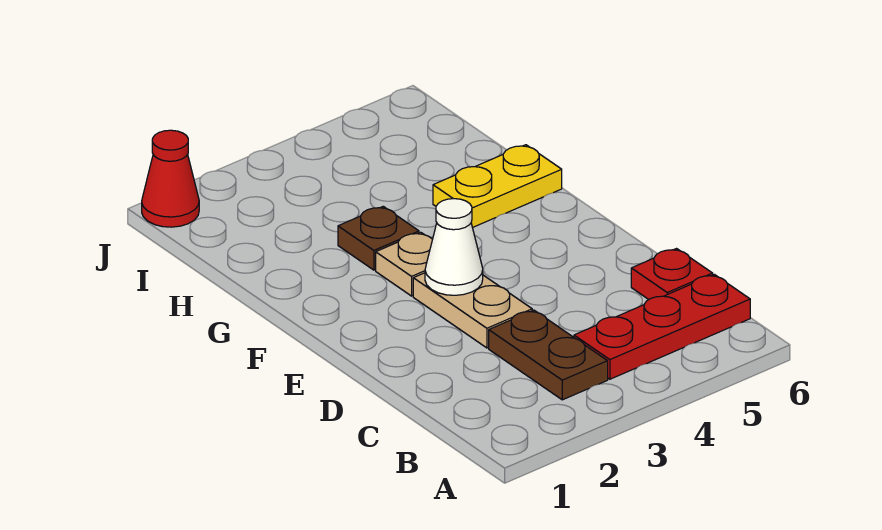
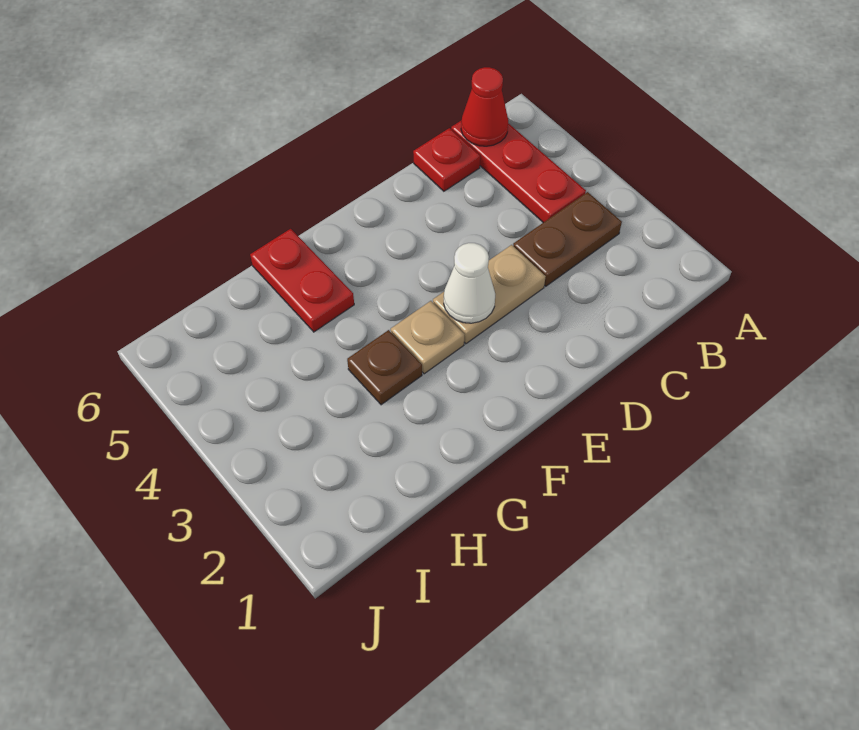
yellow plate G5:G6 level 1 -> red plate G5:G6 level 1
red cone J1 level 1 -> red cone B6 level 2

